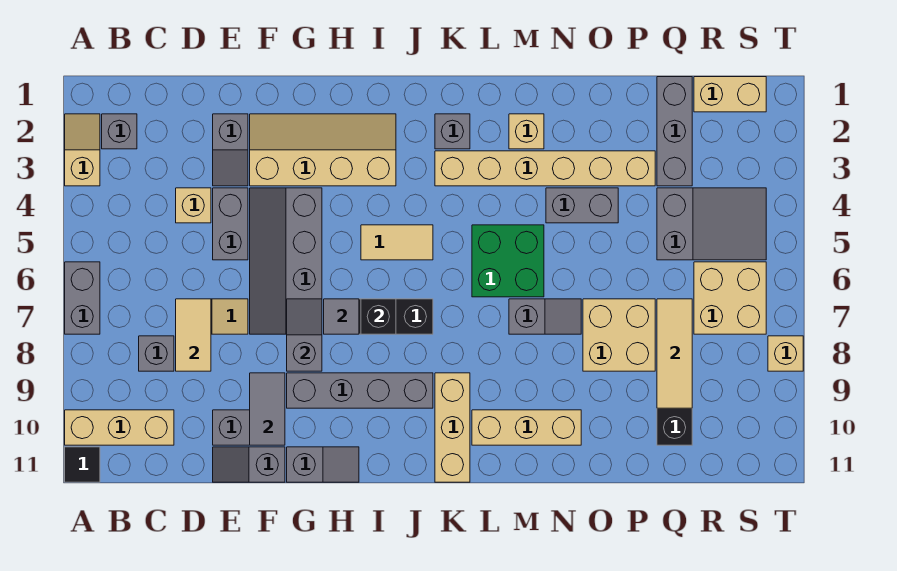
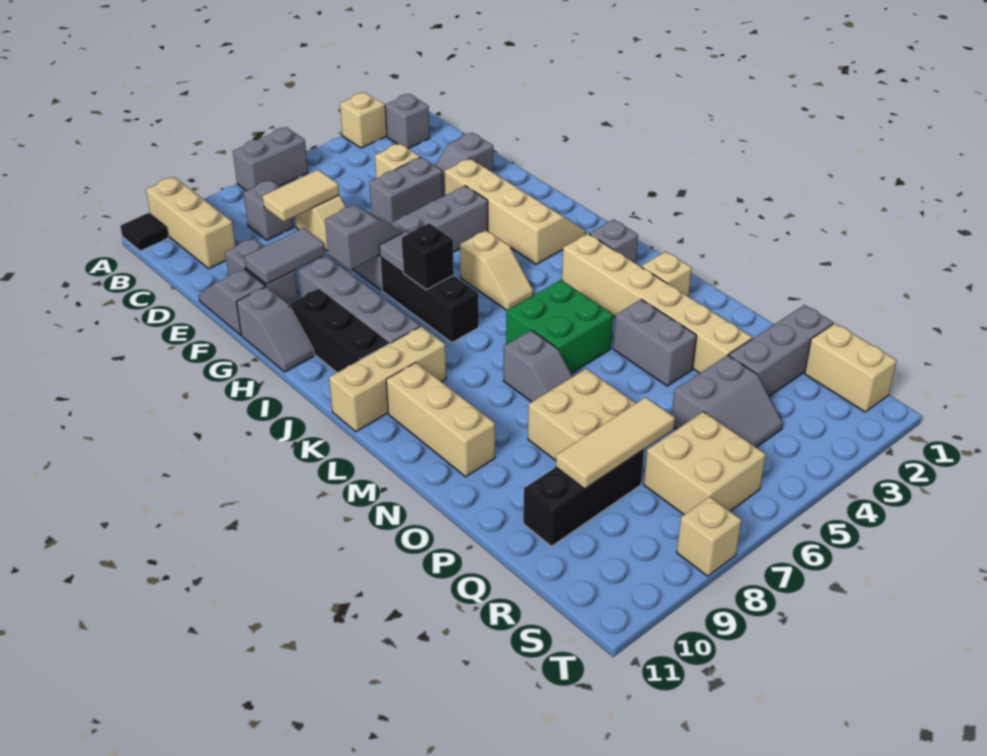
none -> black brick H10:J10 level 1
tan tile I5:J5 level 1 -> tan slope I5:J5 level 1 top I
grey slope Q4:S5 level 1 top Q -> grey slope Q4:R5 level 1 top Q

